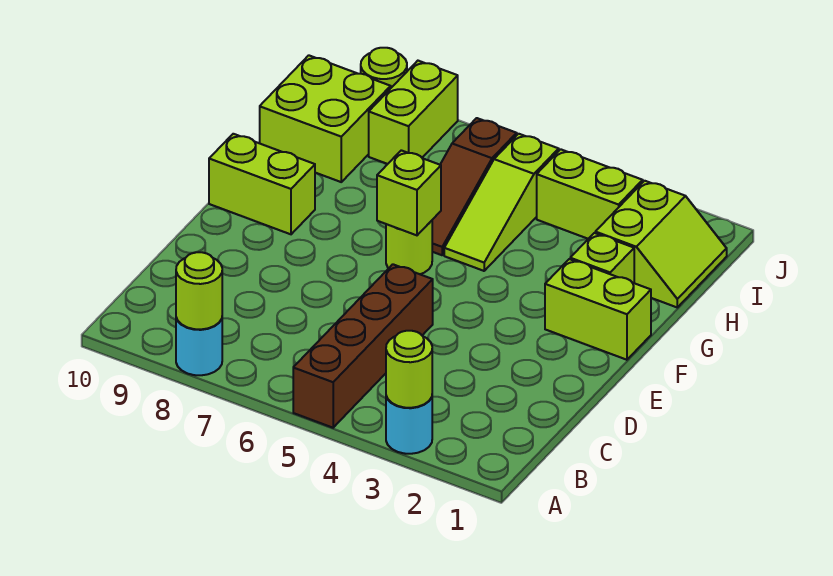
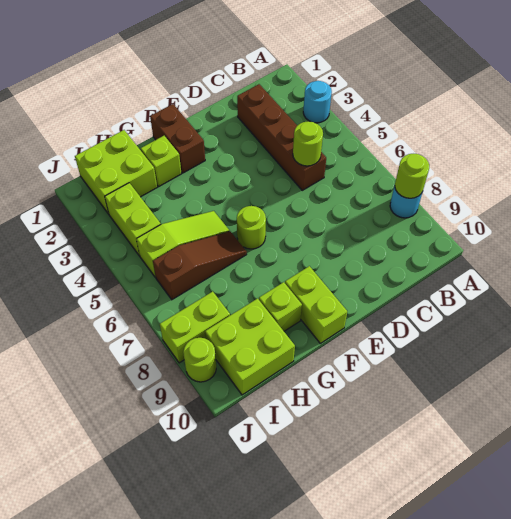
lime round brick A3 level 2 -> lime round brick C5 level 2
brown brick A5:D5 level 1 -> brown brick C2:C5 level 1
lime brick F1:F2 level 1 -> brown brick F1:F2 level 1
lime brick F6 level 2 -> lime brick G9 level 1
lime slope H1:I2 level 1 top 2 -> lime brick H1:I2 level 1

